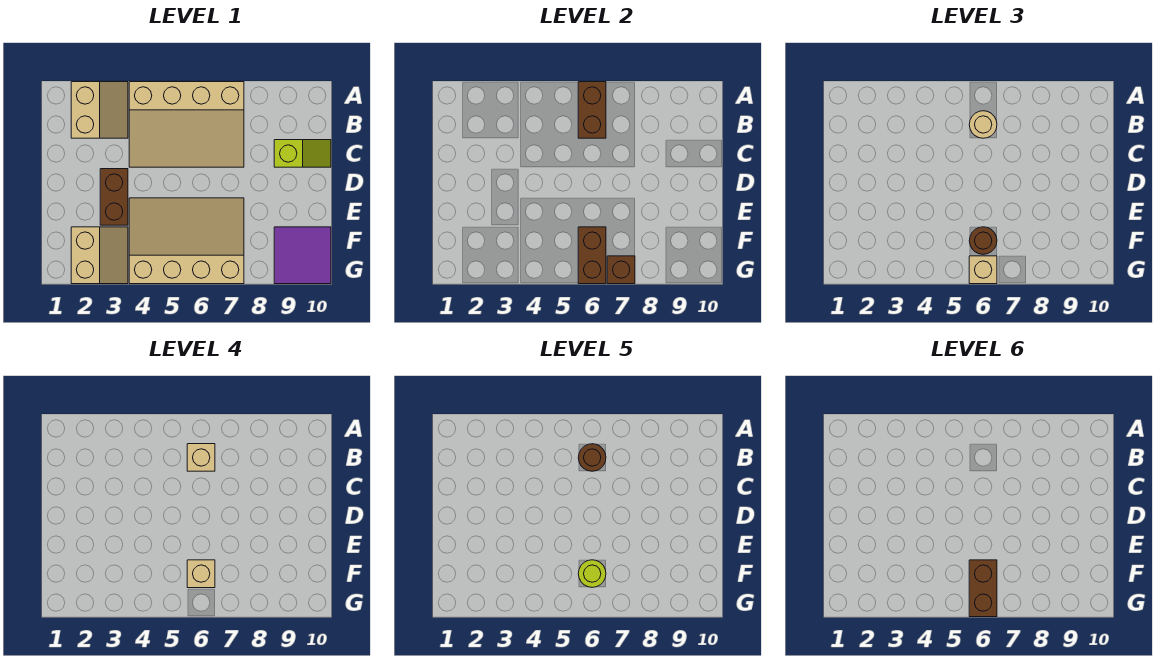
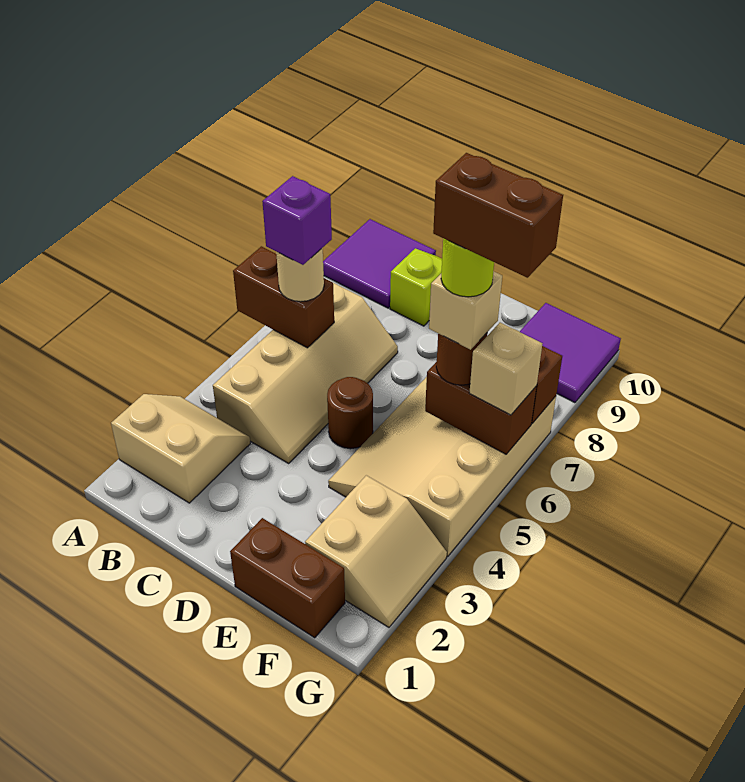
tan slope A4:C7 level 1 top A -> tan slope B4:C7 level 1 top B
none -> purple tile A9:B10 level 1
tan brick B6 level 4 -> purple brick B6 level 4
brown round brick B6 level 5 -> brown round brick D5 level 1
brown brick D3:E3 level 1 -> brown brick E1:F1 level 1
tan slope F2:G3 level 1 top 2 -> tan slope F2:G3 level 1 top F

